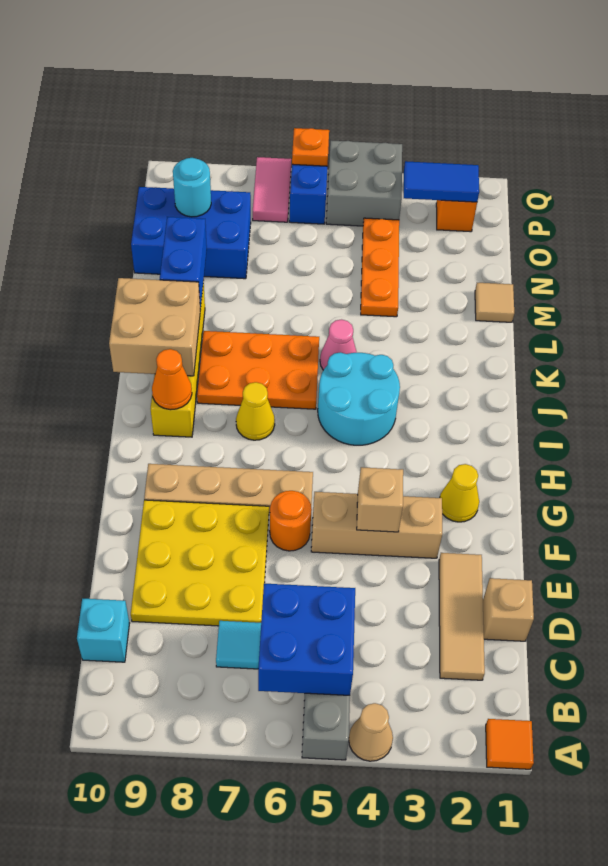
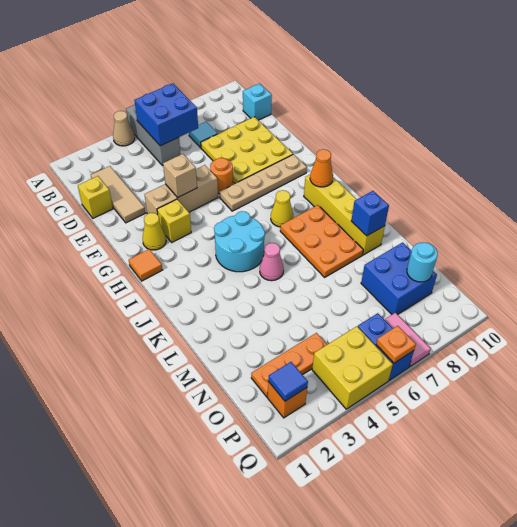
orange tile A1 level 1 -> orange tile H1 level 1
tan brick D1 level 1 -> yellow brick D1 level 1
none -> yellow brick G3 level 1
orange plate J6:K8 level 1 -> orange plate J7:L8 level 1
tan brick J9:K10 level 2 -> none
blue brick L9:M9 level 2 -> blue brick L9 level 2
tan tile M1 level 1 -> none
orange plate M4:O4 level 1 -> orange plate O2:O4 level 1
blue brick N8:O10 level 1 -> blue brick N8:O9 level 1
blue tile P2:P3 level 2 -> blue tile P2 level 2
grey brick P4:Q5 level 1 -> yellow brick P4:Q5 level 1

